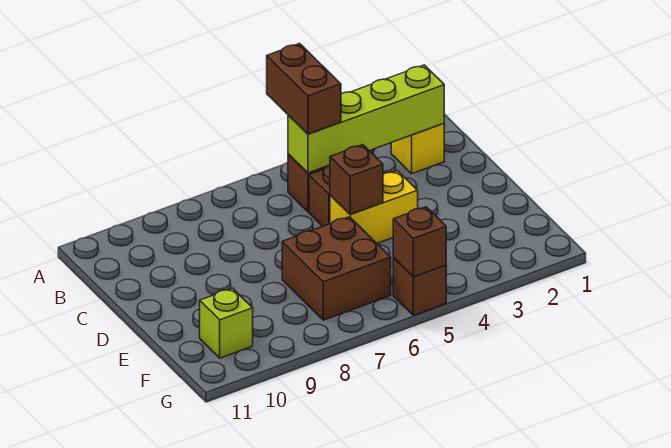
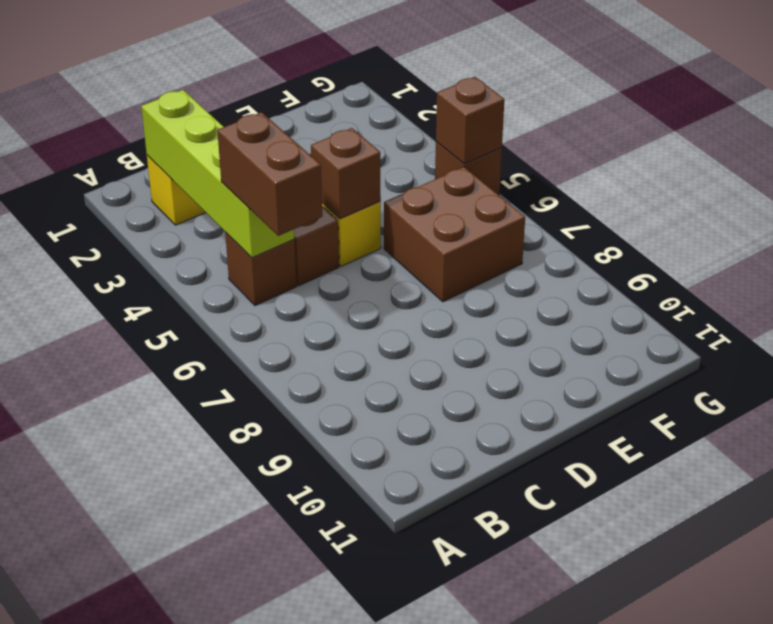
brown brick A5:B5 level 3 -> brown brick B5:B6 level 3
lime brick F10 level 1 -> none

